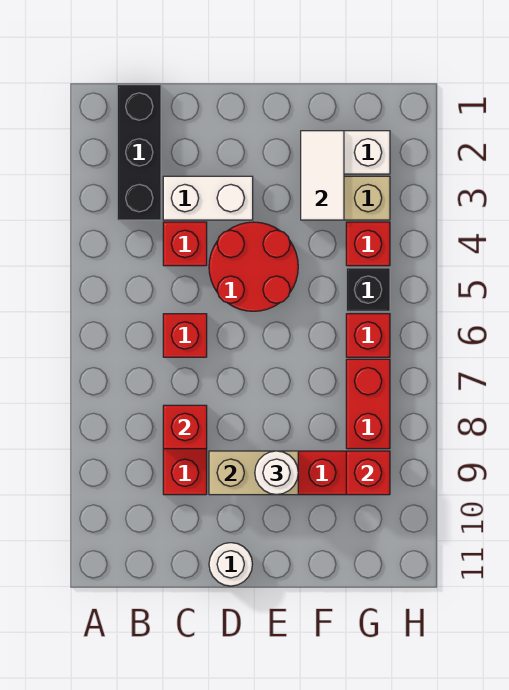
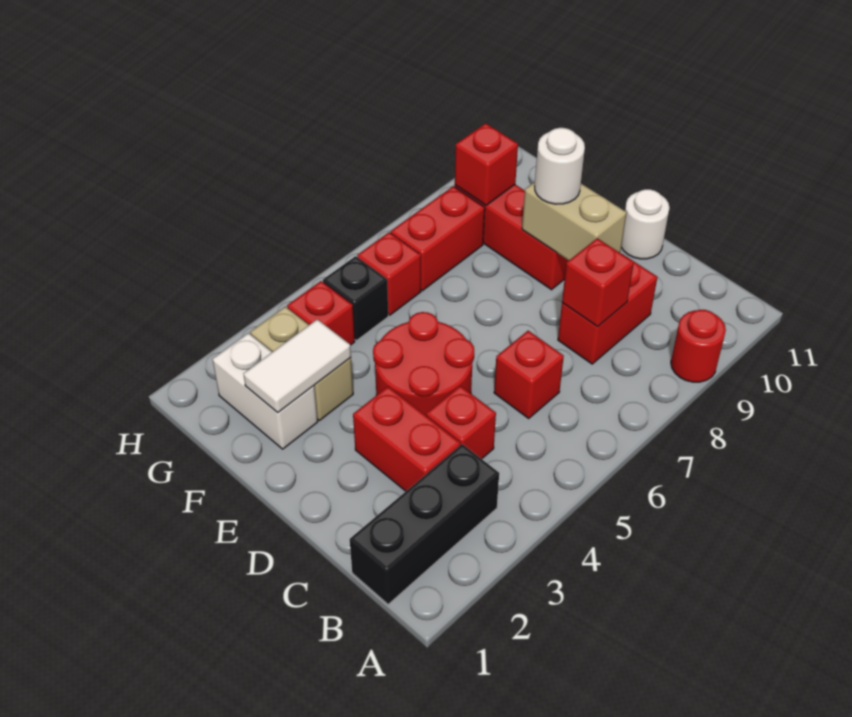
none -> red round brick A9 level 1
white brick C3:D3 level 1 -> red brick C3:D3 level 1

